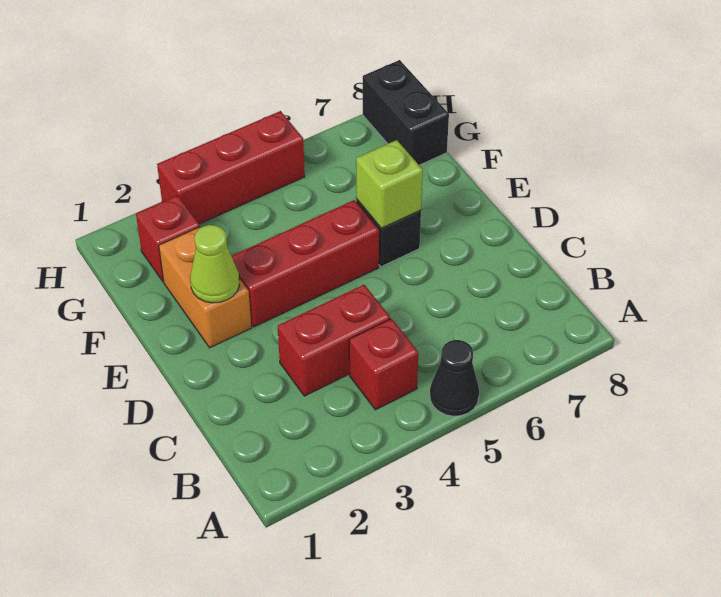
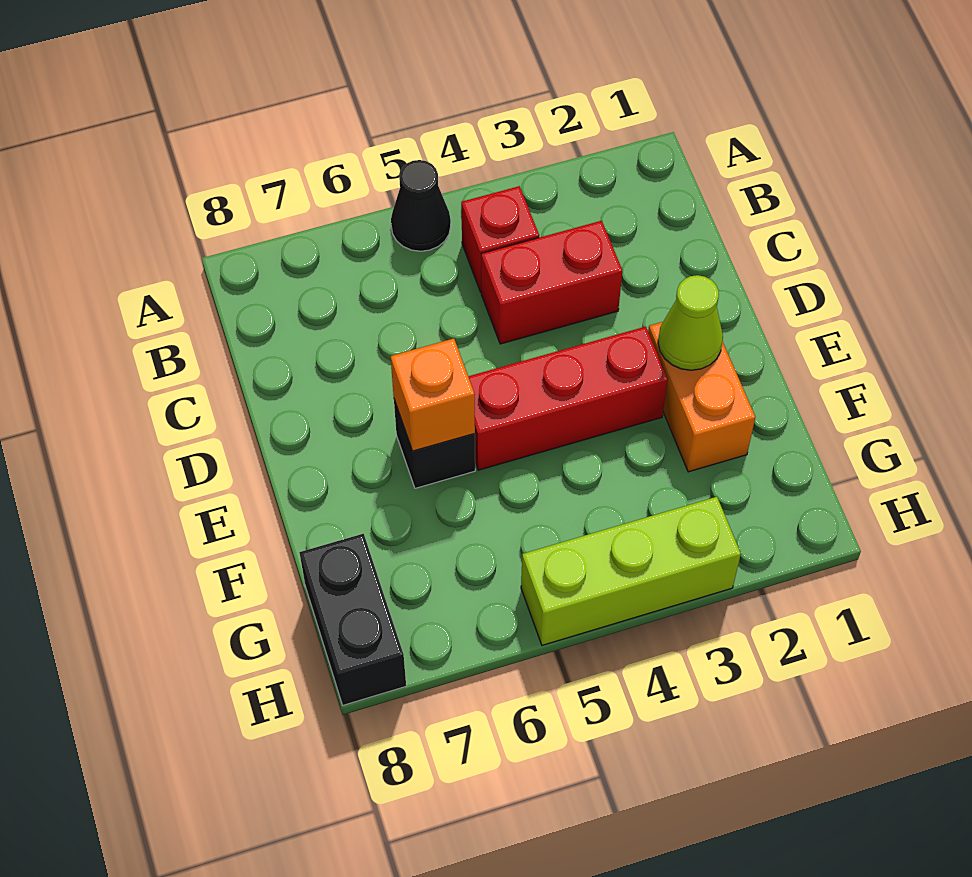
lime brick E6 level 2 -> orange brick E6 level 2
red brick G2 level 1 -> none
red brick H3:H5 level 1 -> lime brick H3:H5 level 1

